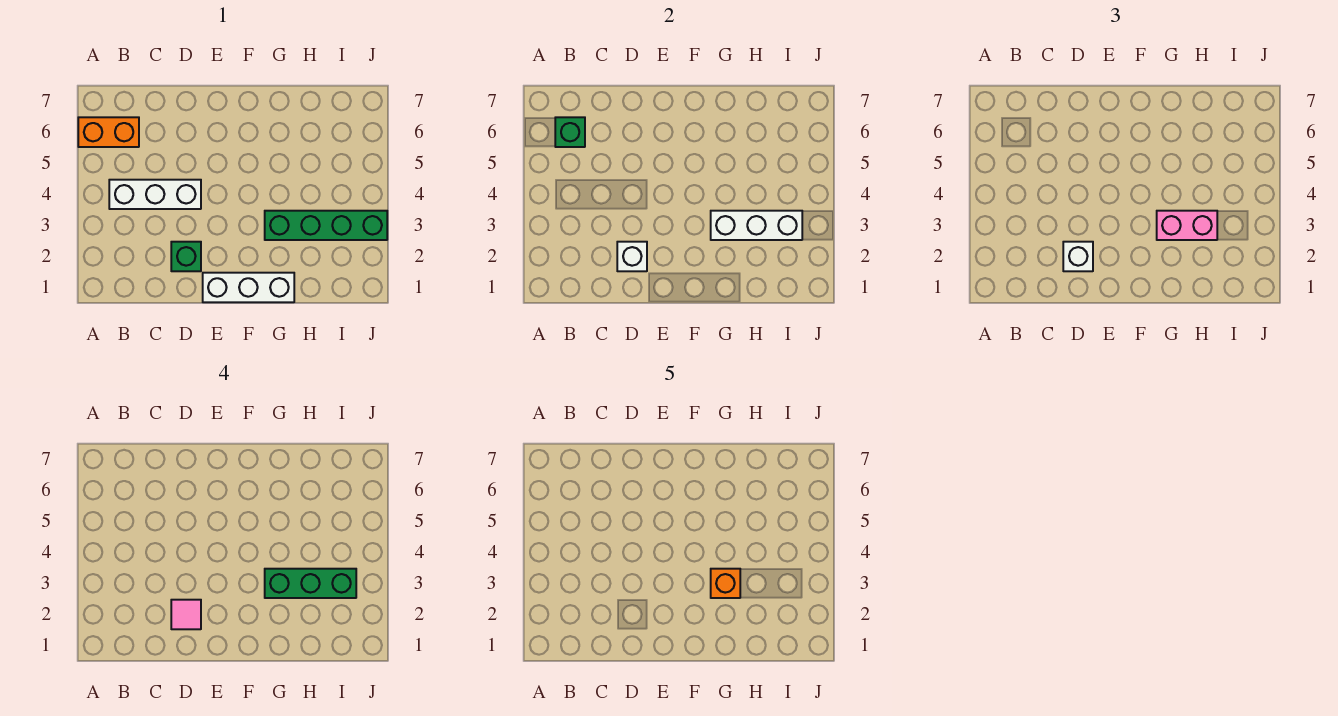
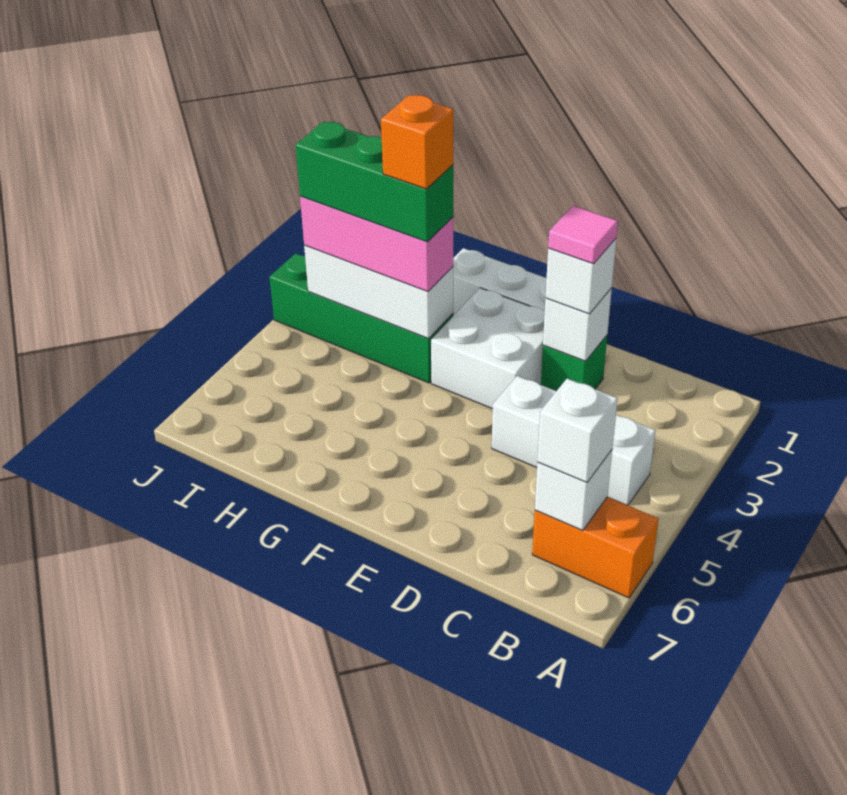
green brick B6 level 2 -> white brick B6 level 2
none -> white brick B6 level 3
none -> white brick E2:F3 level 1
pink brick G3:H3 level 3 -> pink brick G3:I3 level 3

